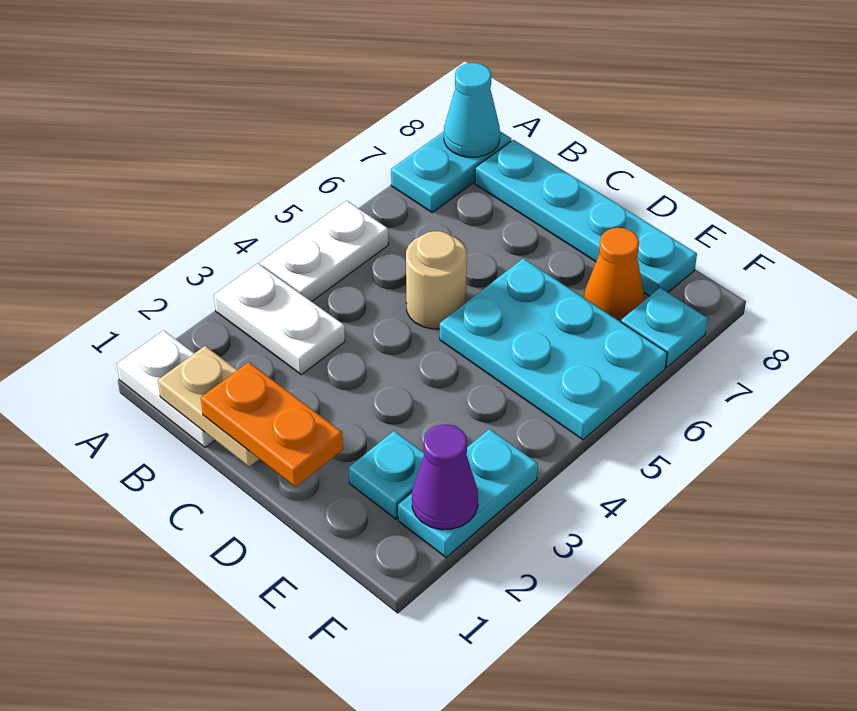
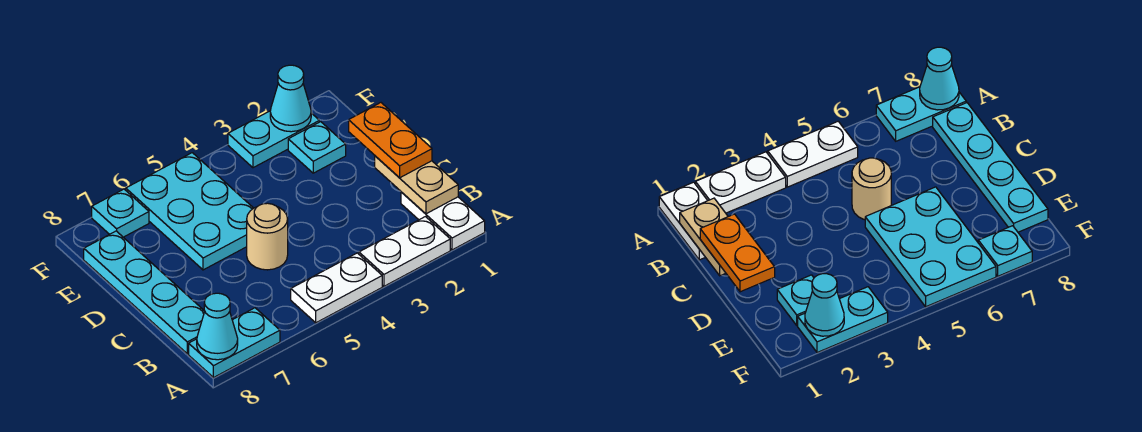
white plate A3:B3 level 1 -> white plate A2:A3 level 1
orange cone E7 level 1 -> none
purple cone F2 level 2 -> cyan cone F2 level 2

